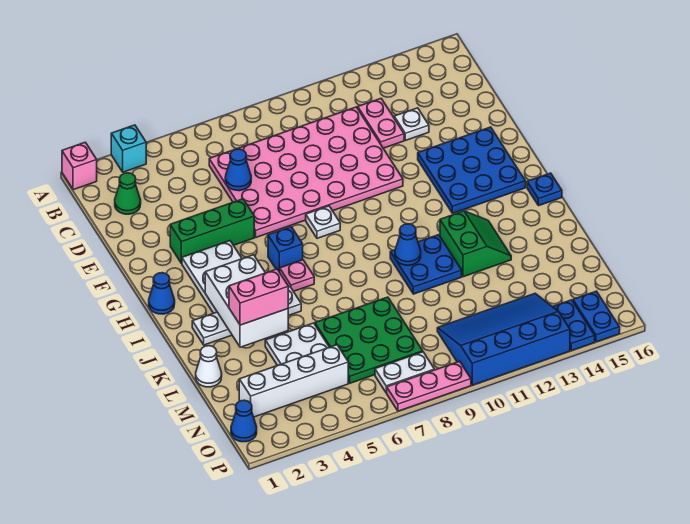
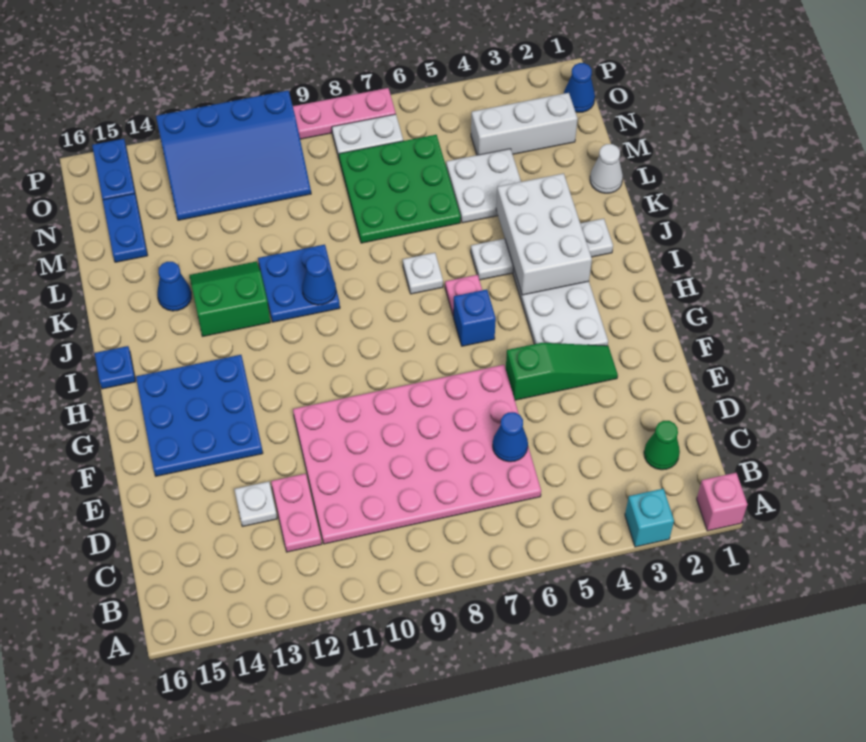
green brick F3:F5 level 1 -> green slope F3:F5 level 1 top 5
white plate G8 level 1 -> white plate J7 level 1
blue cone H1 level 1 -> blue cone K14 level 1
green slope J12:K13 level 1 top 12 -> green slope J12:K13 level 1 top J
pink brick K3:K4 level 3 -> none
white brick N2:N5 level 1 -> white brick N2:N4 level 1
blue plate O14:P14 level 1 -> blue plate M15:N15 level 1

